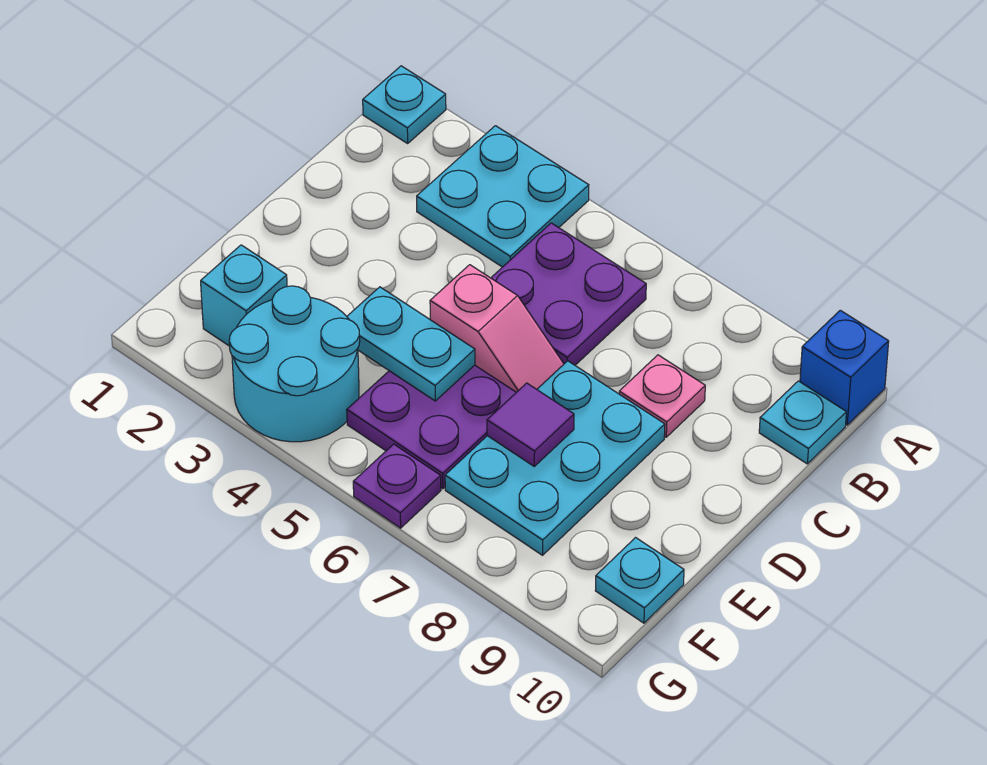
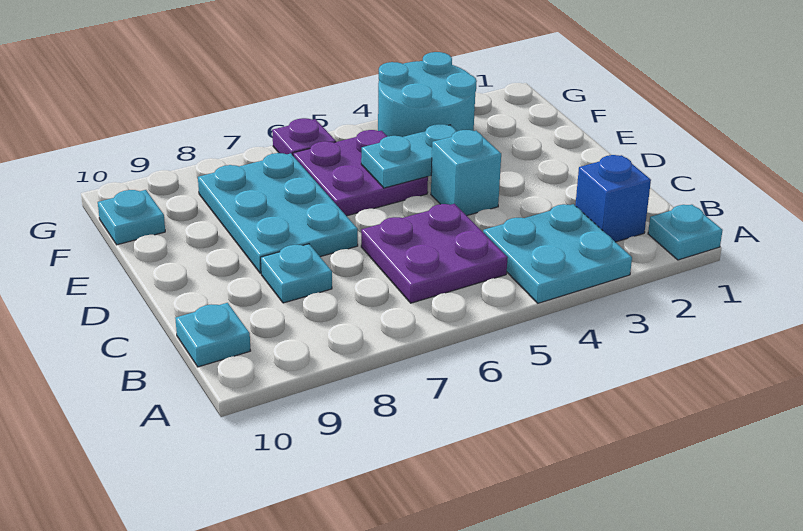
blue brick A10 level 1 -> blue brick B2 level 1
pink plate C8 level 1 -> cyan plate C8 level 1
pink slope D5:D6 level 1 top 5 -> none
purple tile E7 level 2 -> none
cyan brick F2 level 1 -> cyan brick D4 level 1

